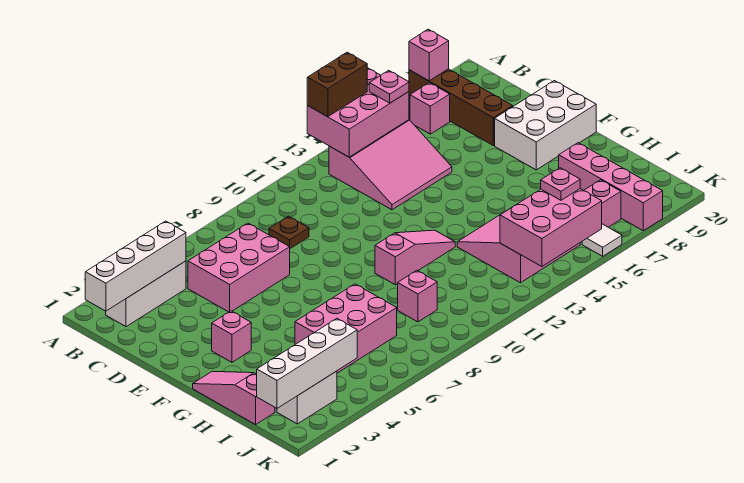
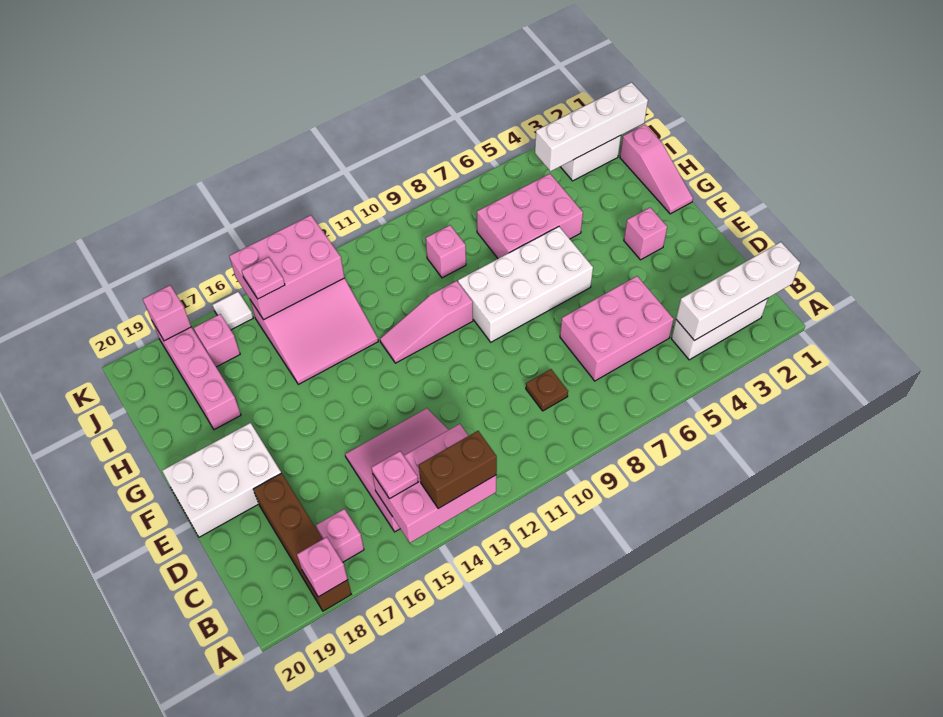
none -> white brick F6:G9 level 1
none -> pink brick K18 level 2

